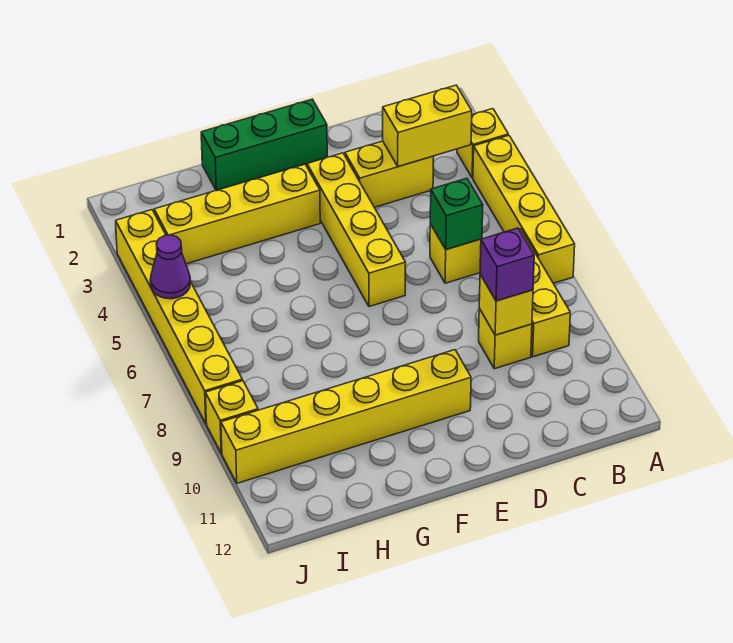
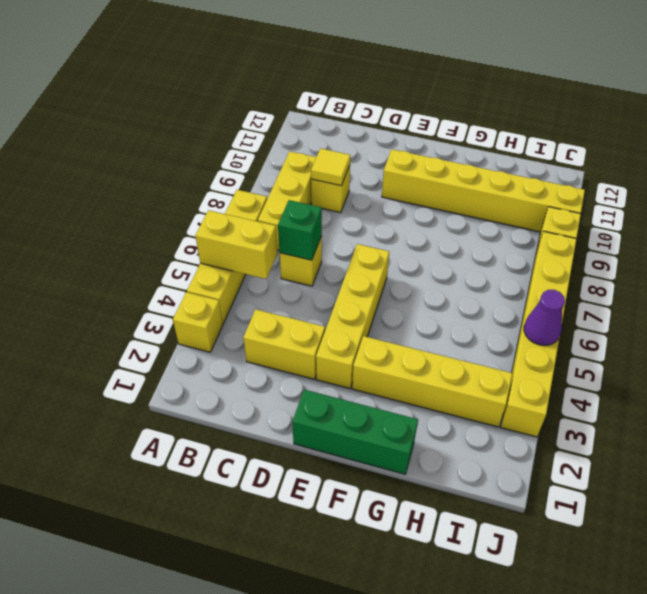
yellow brick B3:C3 level 2 -> yellow brick A5:B5 level 2
yellow brick C9 level 2 -> yellow tile C9 level 2
purple brick C9 level 3 -> none

